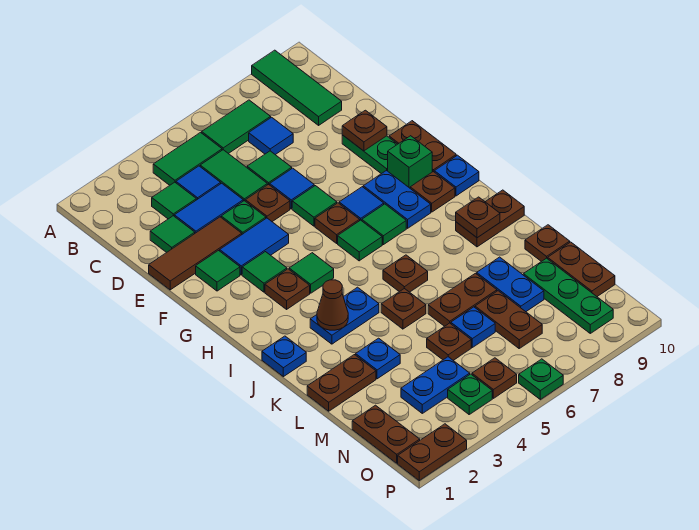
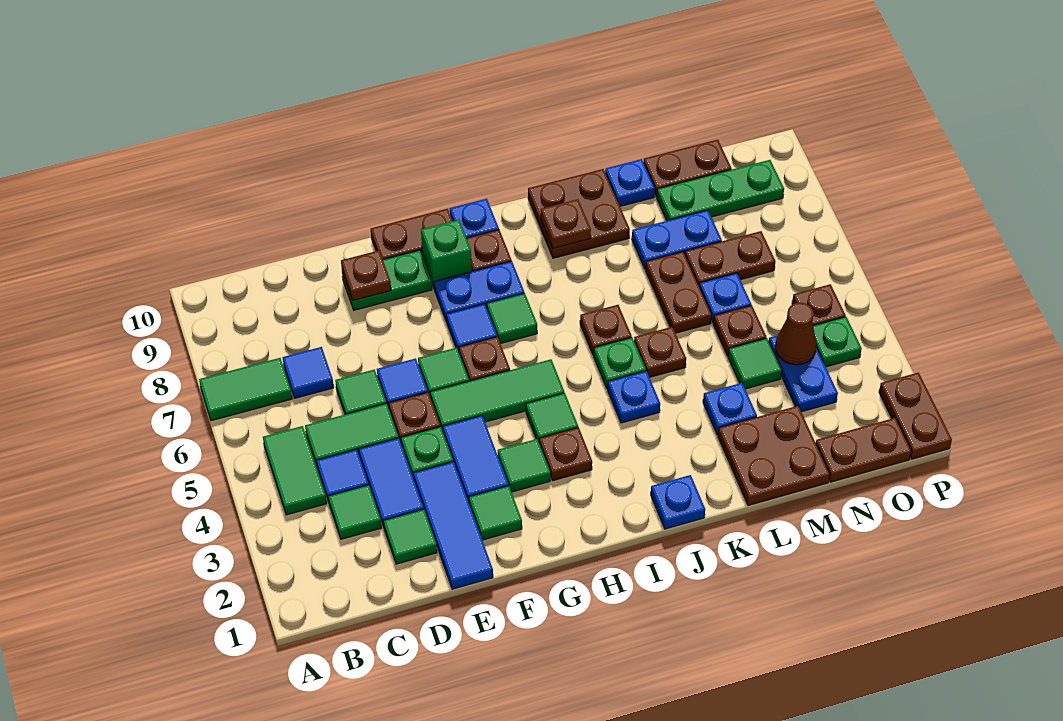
green tile A9:C9 level 1 -> green tile F5:H5 level 1
green tile B6:B7 level 1 -> green tile A7:B7 level 1
brown tile E1:E3 level 1 -> blue tile E1:E3 level 1
green tile H6 level 1 -> green tile M4 level 1
blue plate J3:J4 level 1 -> blue plate J4 level 1
brown cone J3 level 2 -> brown cone N4 level 2
brown plate J9:J10 level 1 -> brown plate J9:K10 level 1
brown plate L1:L2 level 1 -> brown plate L1:M2 level 1
brown plate L10 level 1 -> blue plate L10 level 1
green plate P6 level 1 -> green plate J5 level 1

